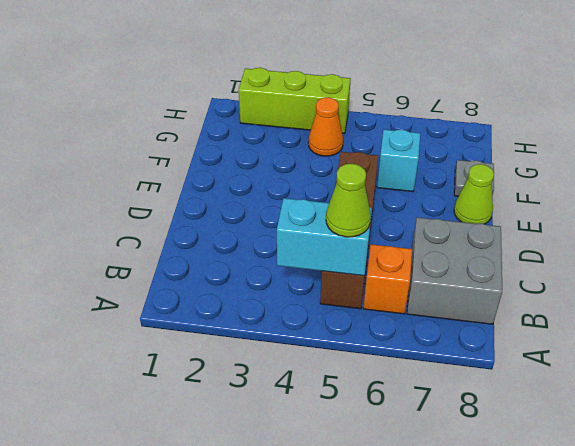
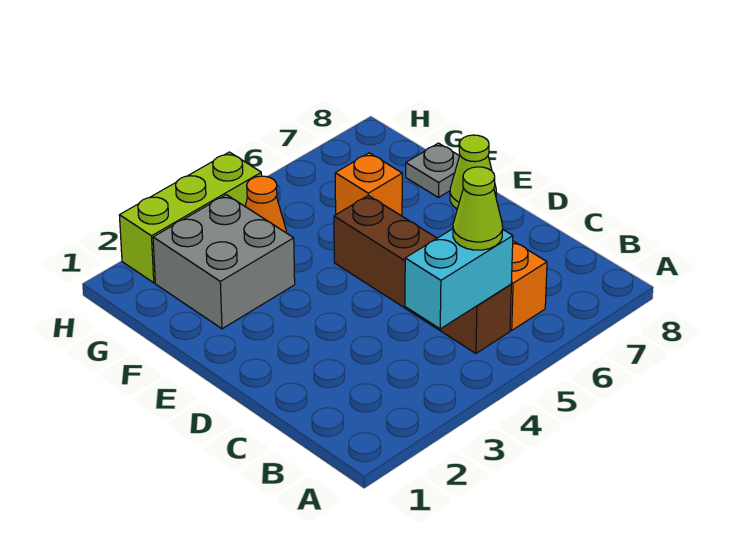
grey brick B7:C8 level 1 -> grey brick F2:G3 level 1
cyan brick F6 level 1 -> orange brick F6 level 1

